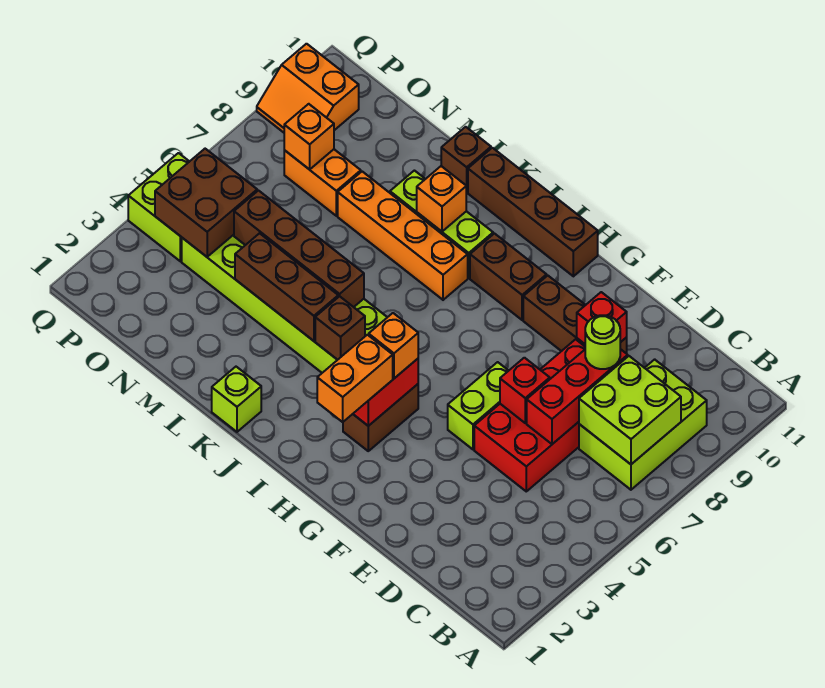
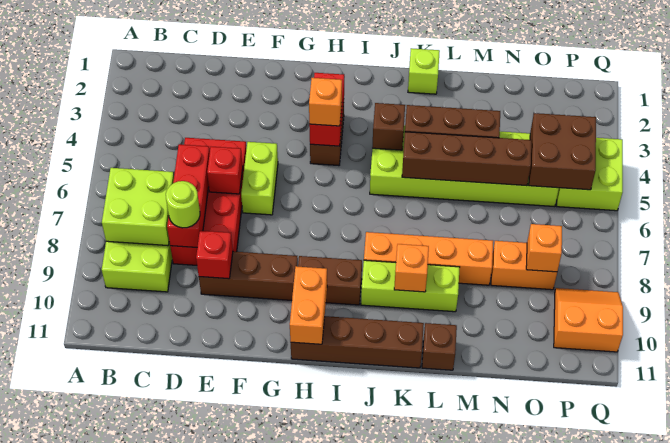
orange brick H2:H3 level 3 -> orange brick H10:H11 level 2

